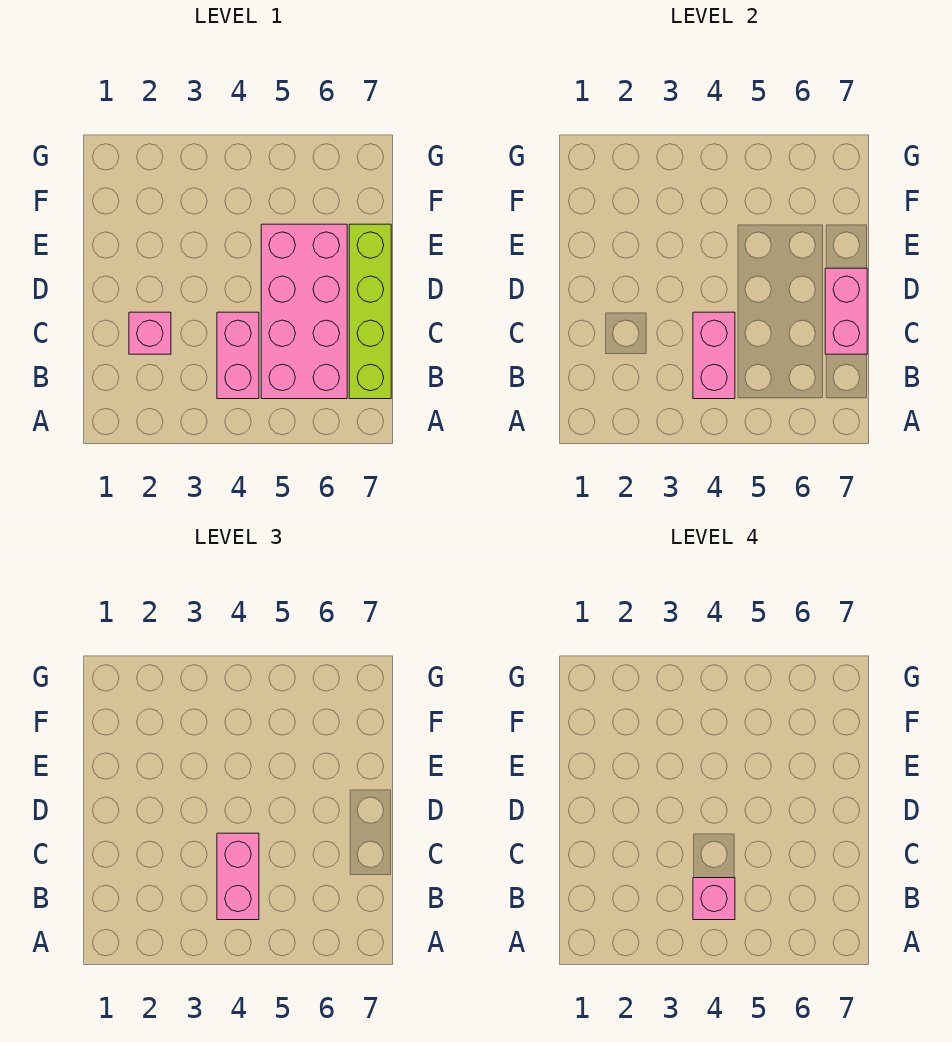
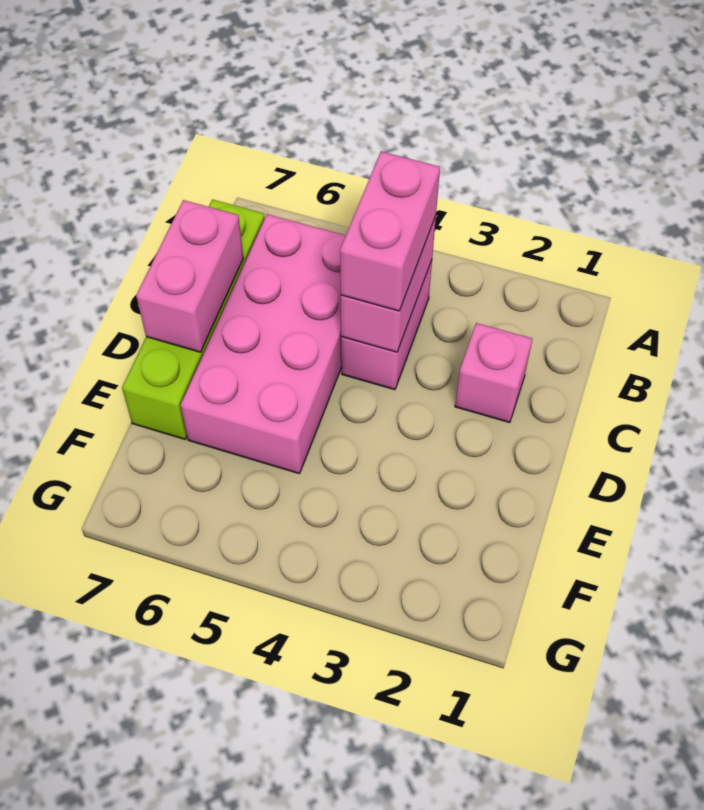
pink brick B4 level 4 -> none

